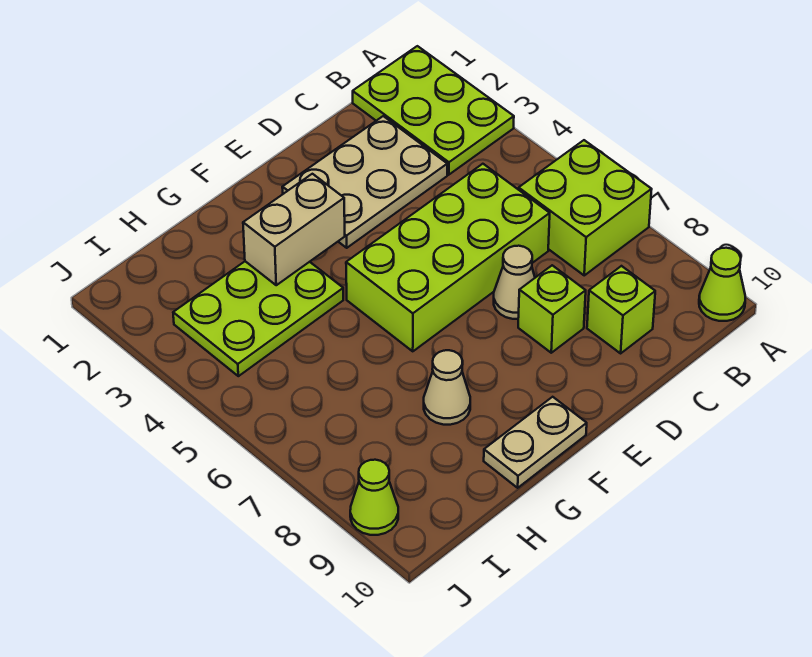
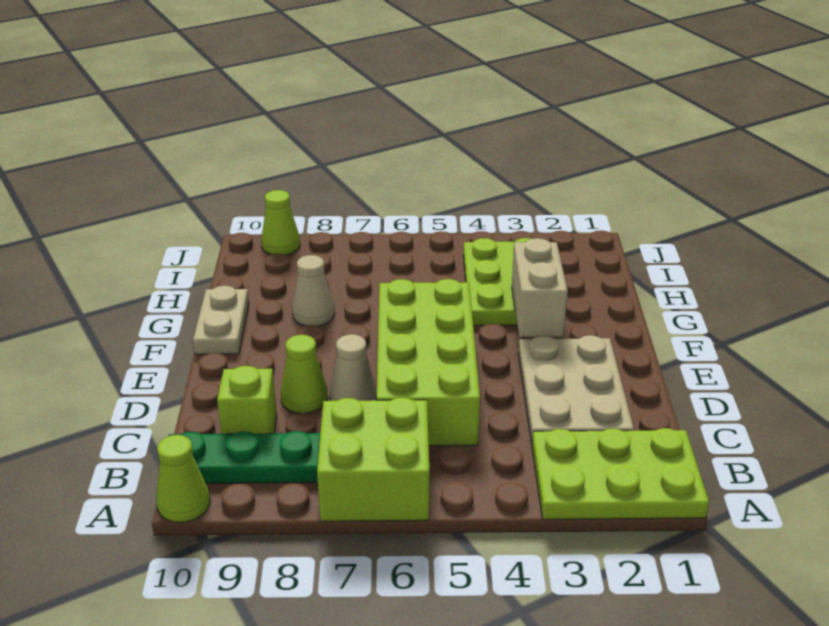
none -> green plate B8:B10 level 1
lime brick D8 level 1 -> lime cone D8 level 1

